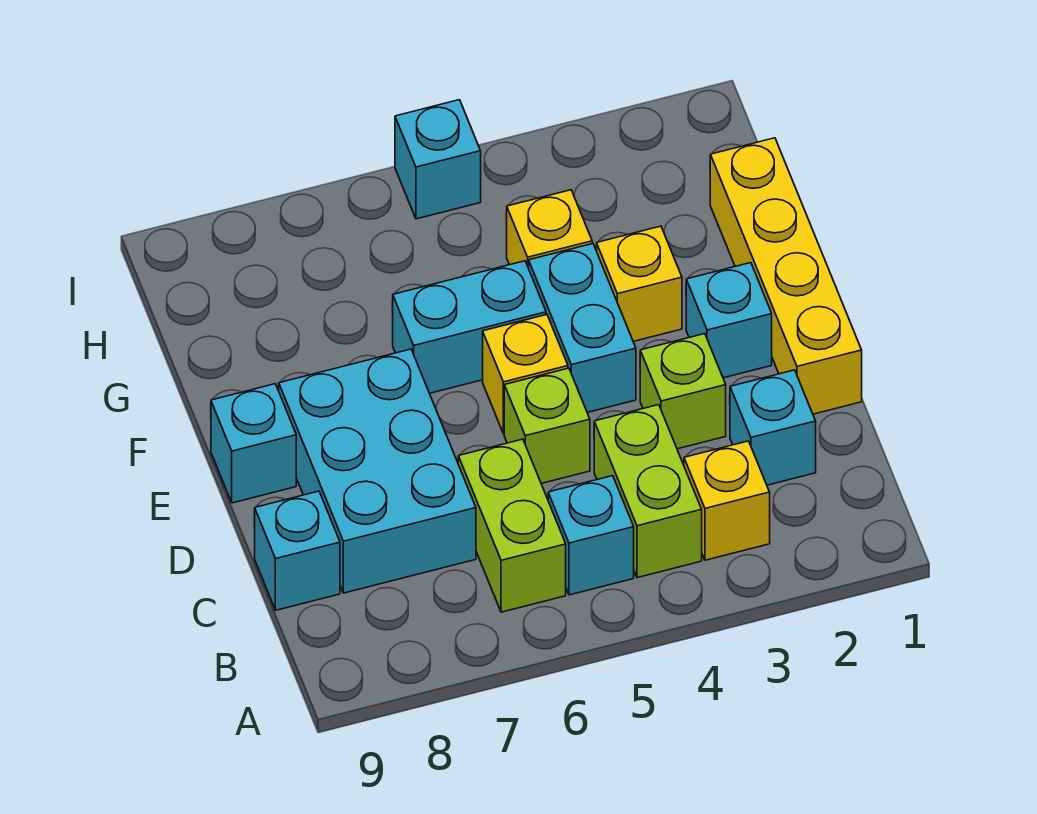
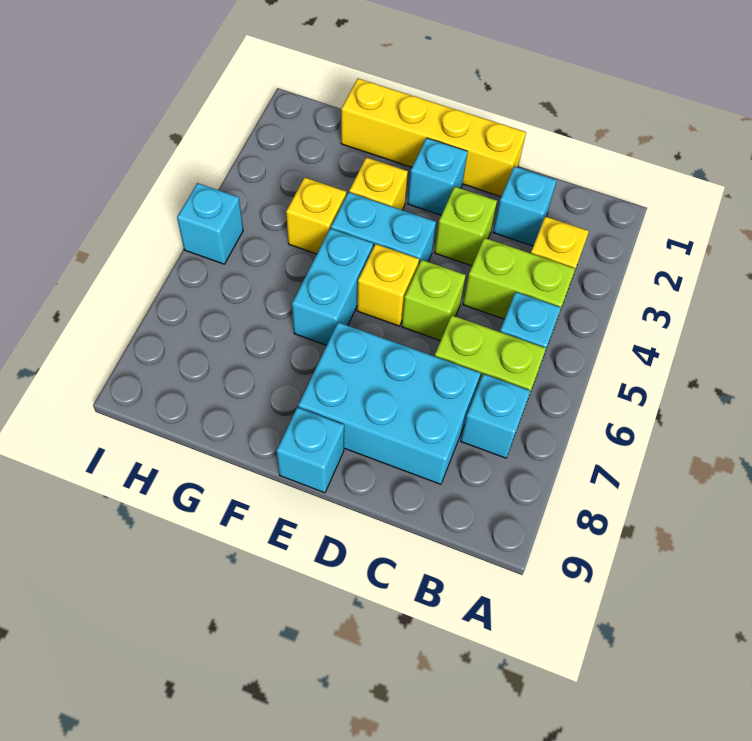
cyan brick C9 level 1 -> cyan brick B7 level 1

